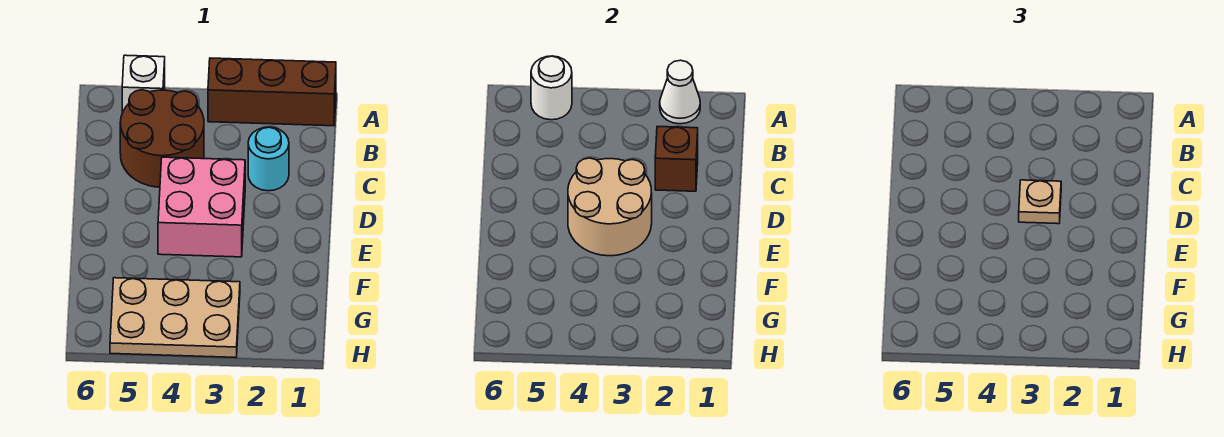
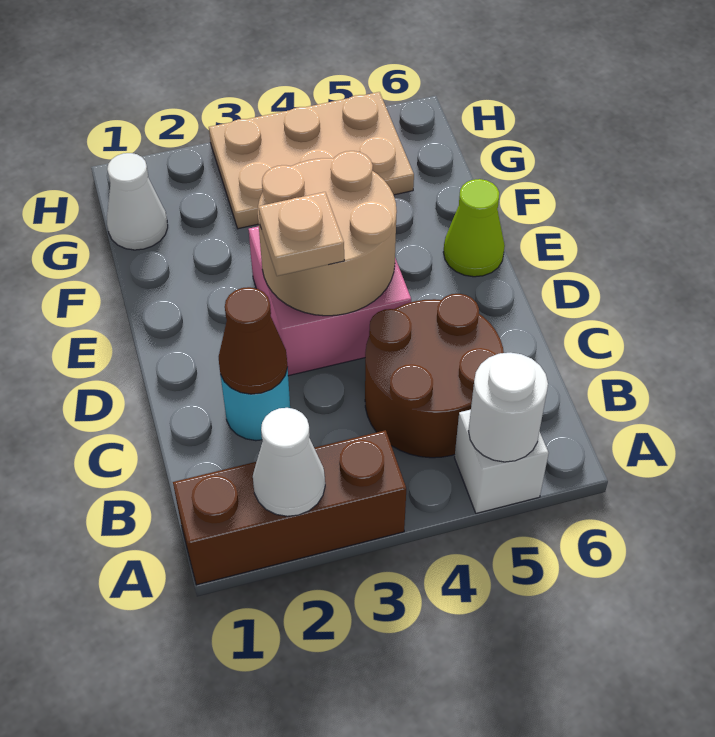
brown brick C2 level 2 -> brown cone C2 level 2
none -> lime cone E6 level 1
none -> white cone G1 level 1

